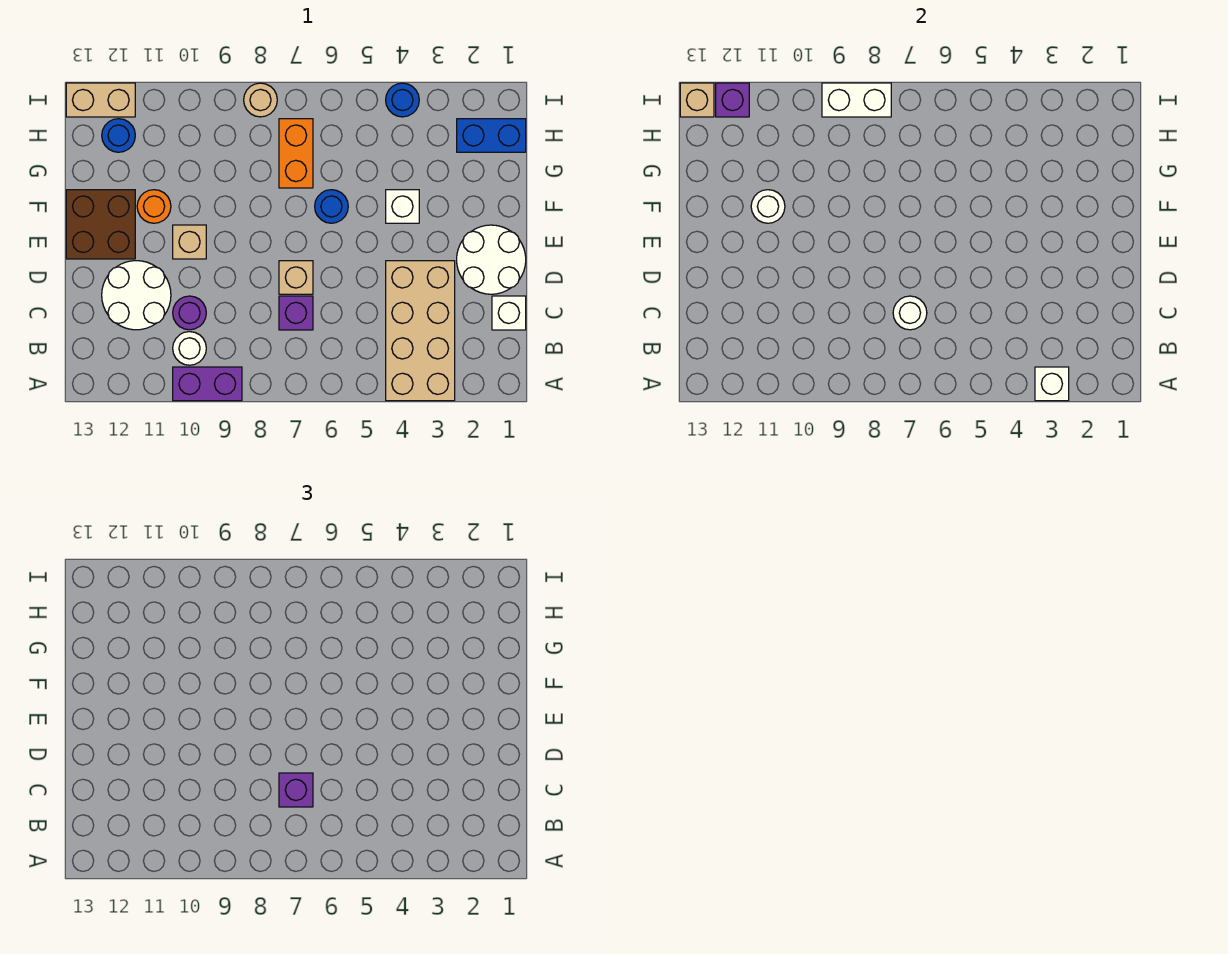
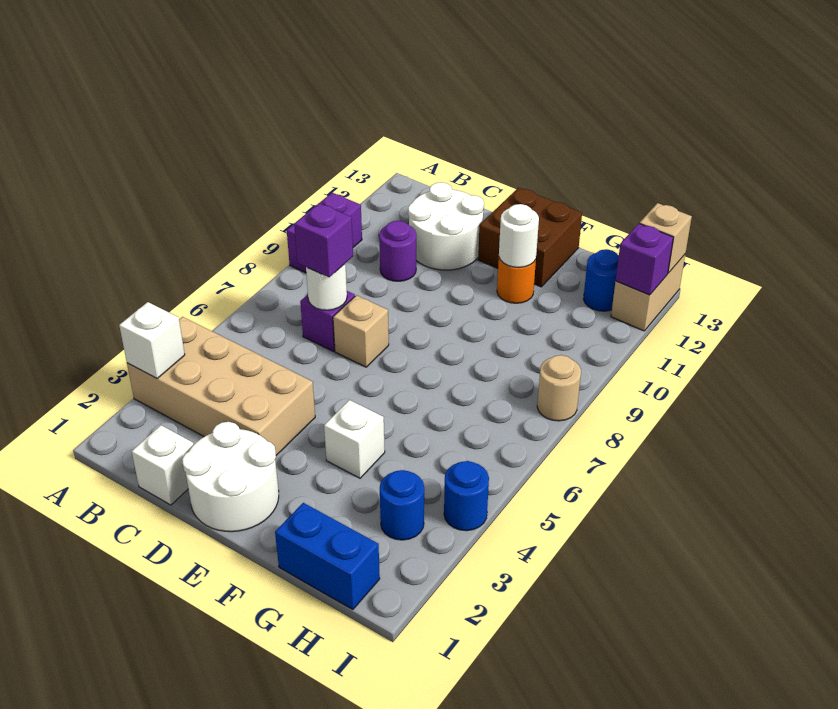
white round brick B10 level 1 -> none
tan brick E10 level 1 -> none
blue round brick F6 level 1 -> blue round brick H3 level 1
orange brick G7:H7 level 1 -> none
blue brick H1:H2 level 1 -> blue brick G1:H1 level 1
white brick I8:I9 level 2 -> none

